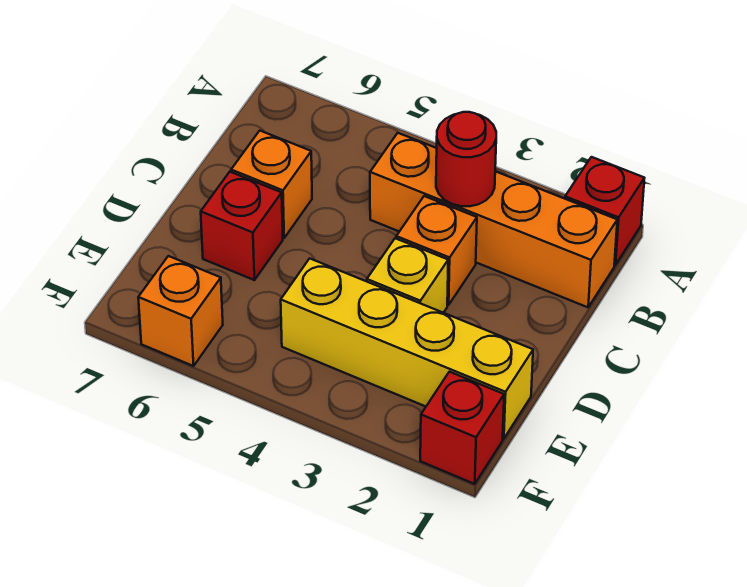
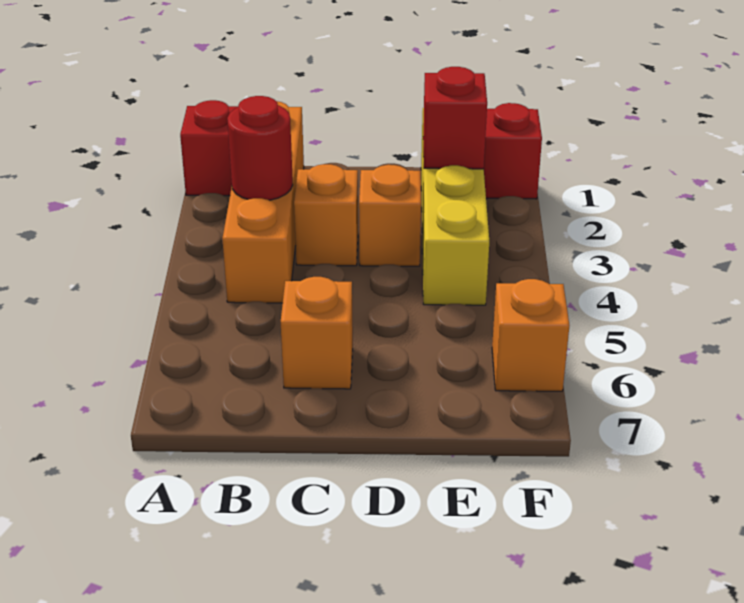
yellow brick D3 level 1 -> orange brick D3 level 1
red brick D6 level 1 -> red brick E2 level 2

